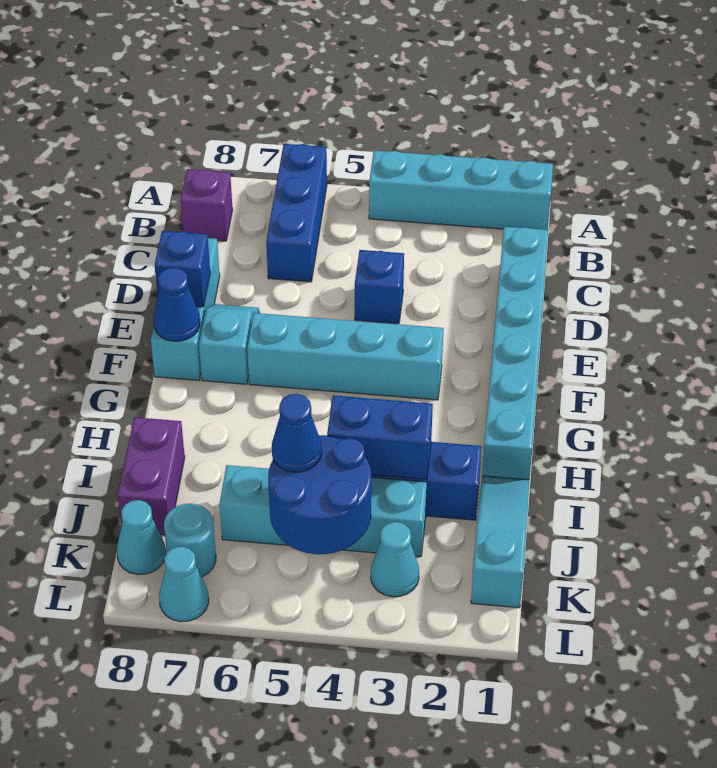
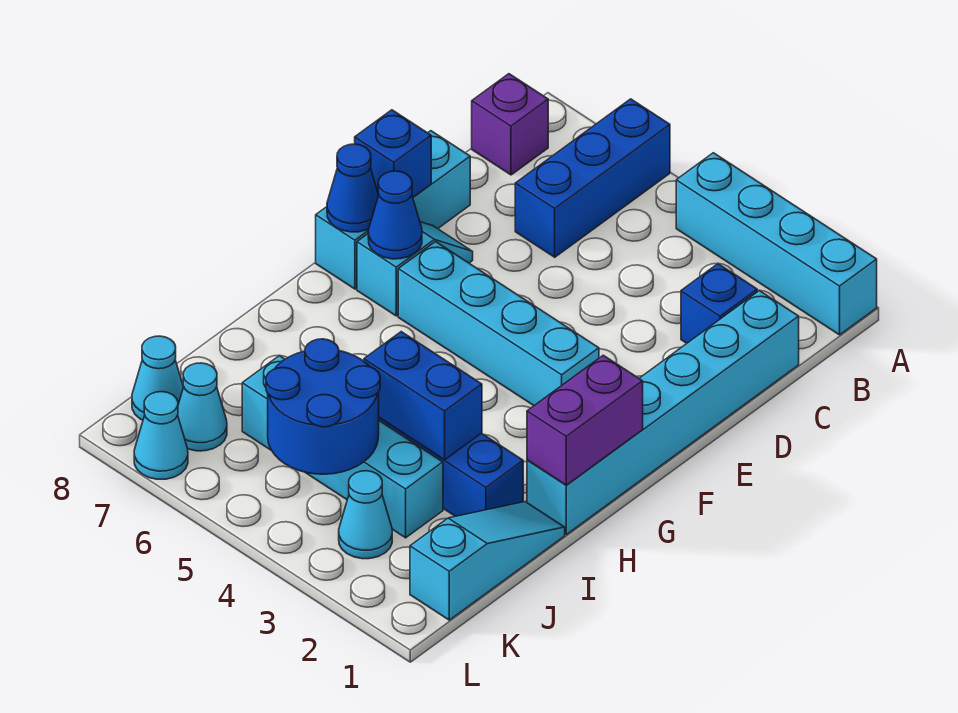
blue brick D4 level 1 -> blue brick C2 level 1
purple brick I8:J8 level 1 -> purple brick G1:H1 level 2
blue cone J5 level 3 -> blue cone F7 level 2
cyan round brick K7 level 1 -> cyan cone K7 level 1

